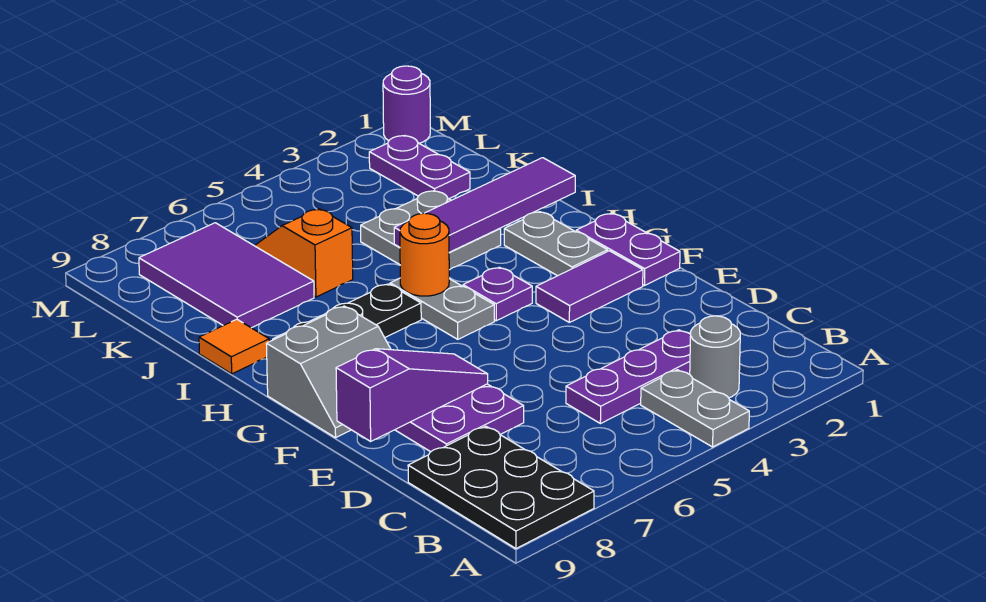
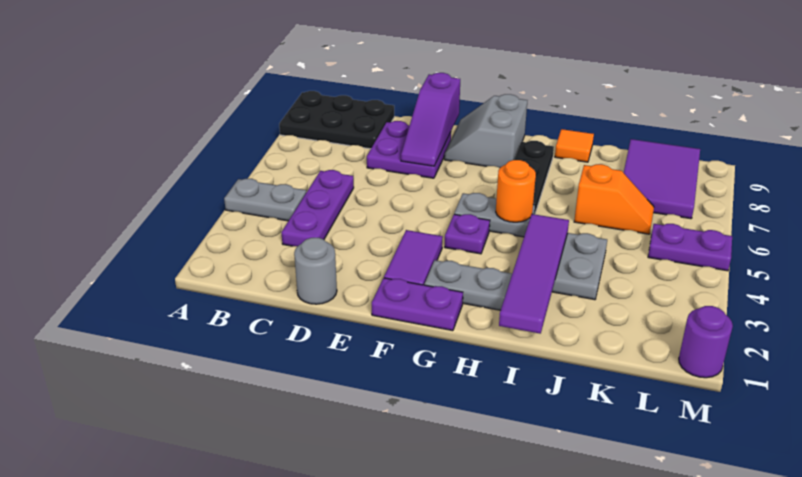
grey round brick B3 level 1 -> grey round brick D1 level 1
purple tile J7:L8 level 1 -> purple tile K7:L9 level 1
purple plate K2:L2 level 1 -> purple plate L5:M5 level 1

